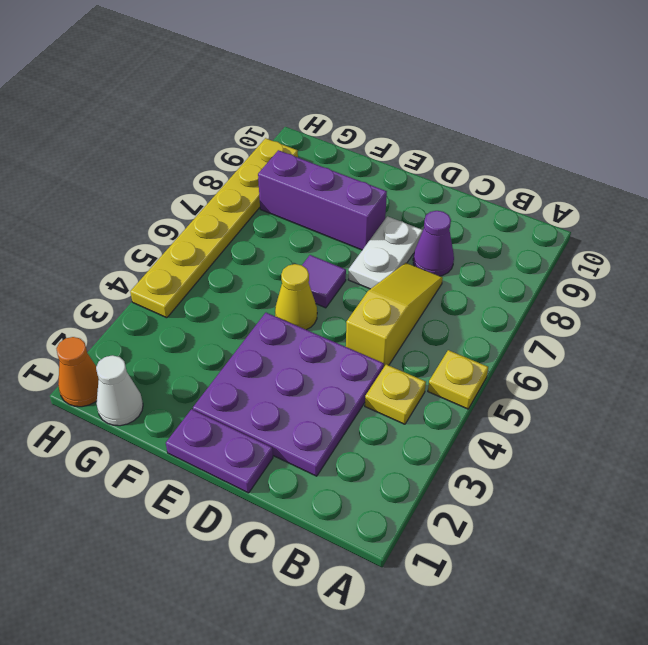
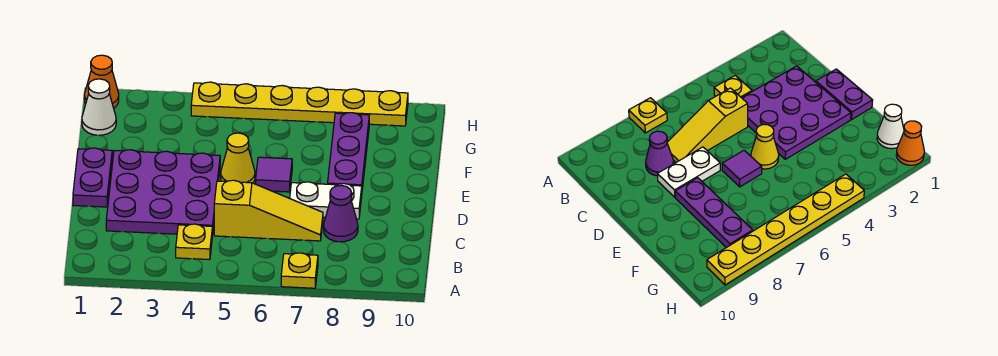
yellow plate A5 level 1 -> yellow plate A7 level 1
purple brick E8:G8 level 1 -> purple plate E8:G8 level 1

